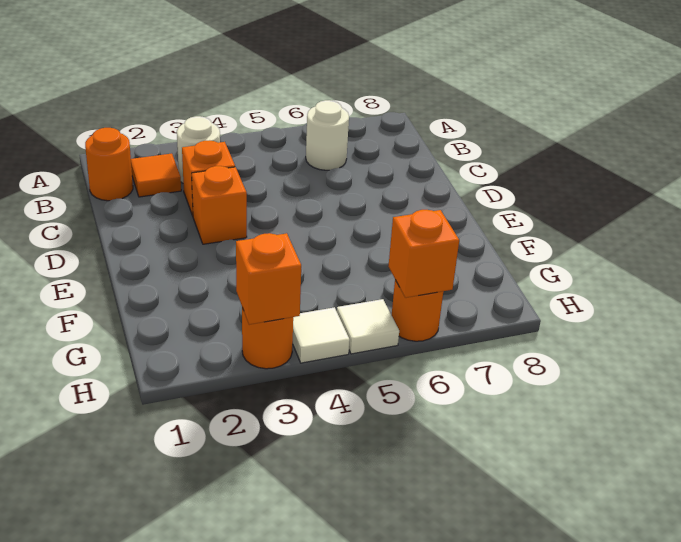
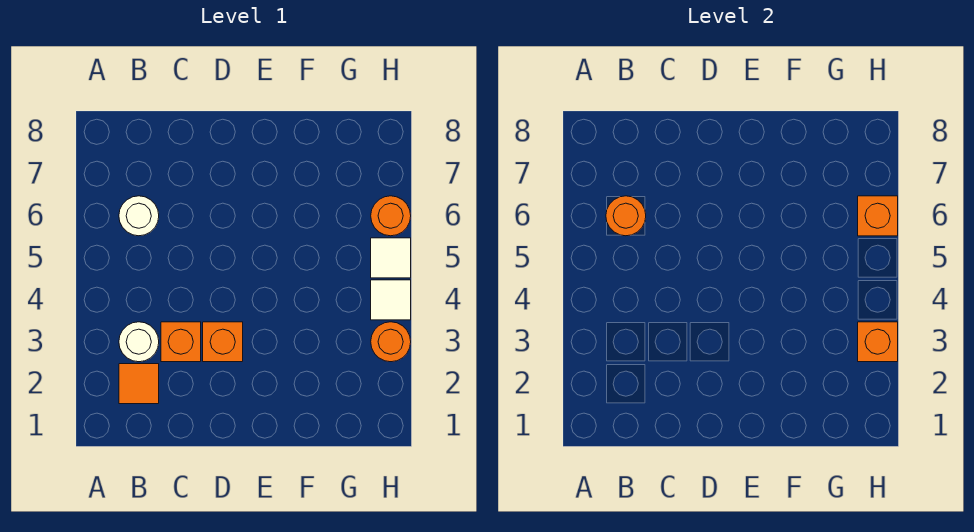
orange round brick B1 level 1 -> orange round brick B6 level 2

